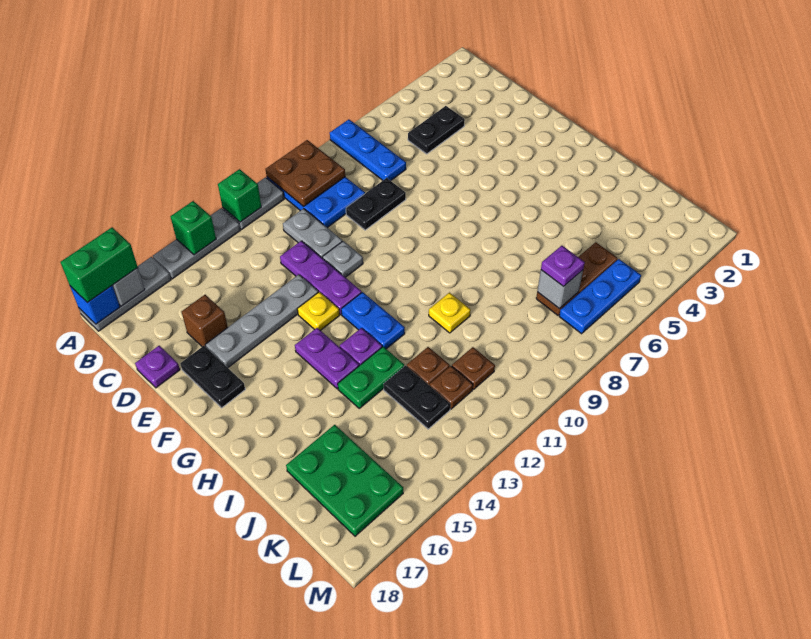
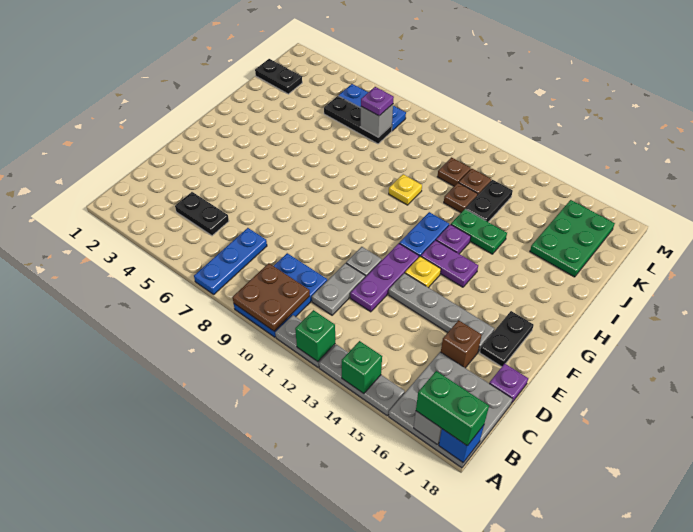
grey plate A16:A18 level 1 -> grey plate A16:C18 level 1
black plate D8:D9 level 1 -> black plate K1:K2 level 1
purple plate G14:H14 level 1 -> purple plate G13:G14 level 1
brown plate K5:K7 level 1 -> black plate K5:K7 level 1

